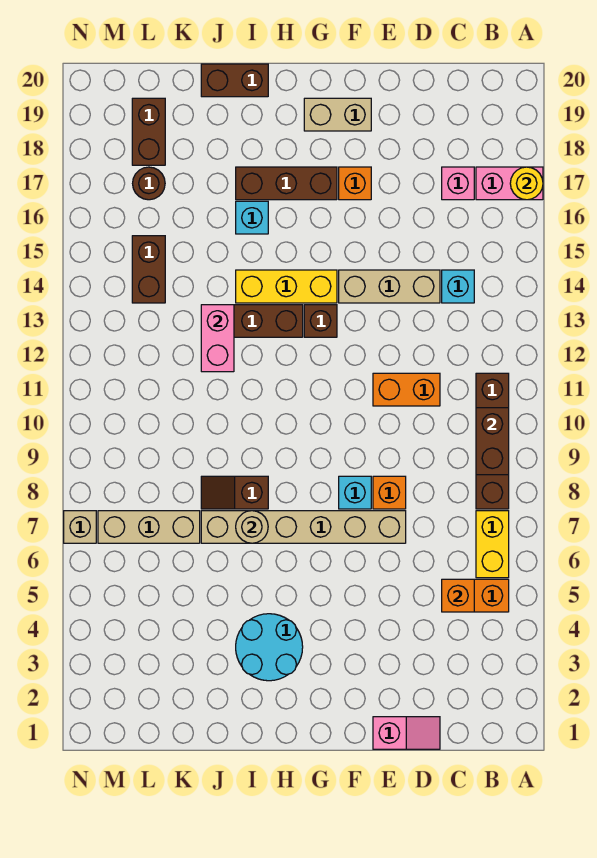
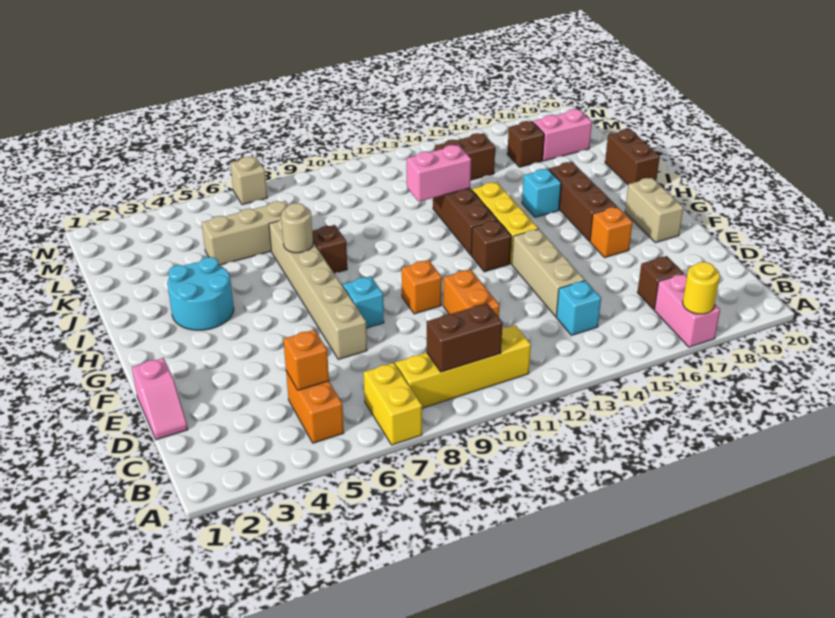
yellow brick B6:B7 level 1 -> yellow brick A7:B7 level 1
brown brick B8:B11 level 1 -> yellow brick B8:B11 level 1
pink brick C17 level 1 -> brown brick C17 level 1
orange brick E8 level 1 -> orange brick F10 level 1
tan brick K7:M7 level 1 -> tan brick K5:K7 level 1
brown round brick L17 level 1 -> brown brick L17 level 1
brown brick L18:L19 level 1 -> pink brick L18:L19 level 1

